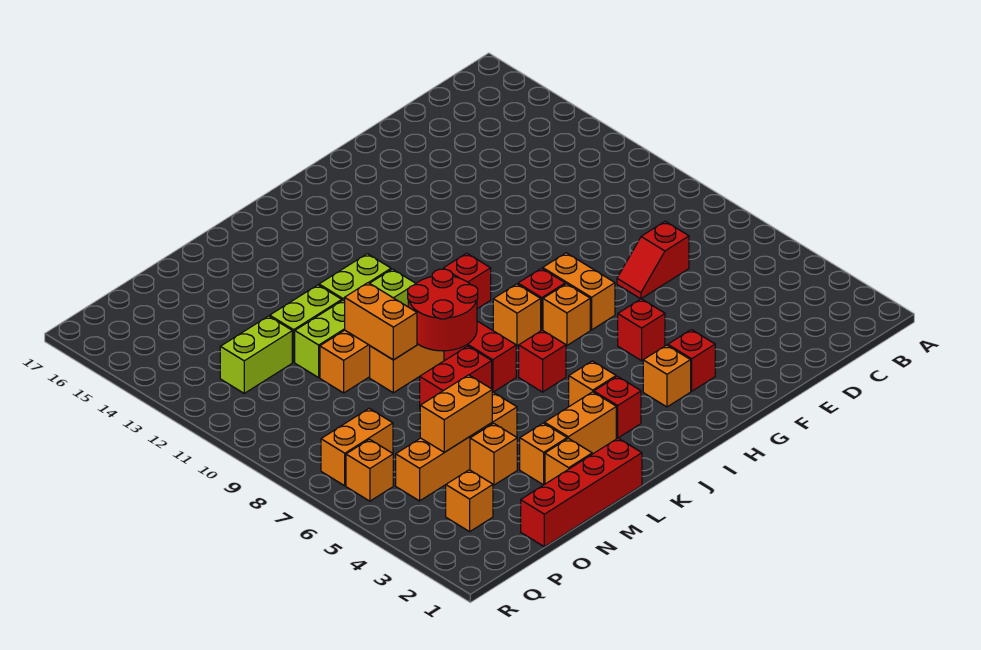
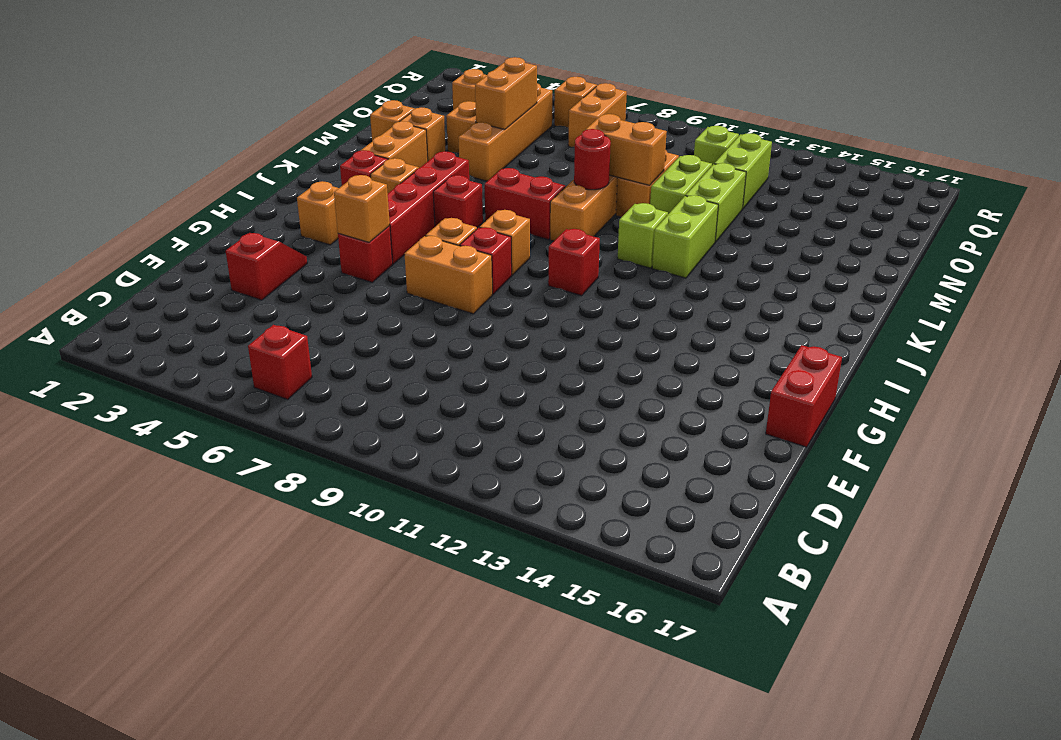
red slope D7:E7 level 1 top D -> red slope E3:F3 level 1 top E
red brick G3 level 1 -> red brick B6 level 1
none -> orange brick G5 level 2
red round brick K8:L9 level 2 -> red round brick L9 level 2
red brick L1:O1 level 1 -> red brick H5:K5 level 1
red brick L7:M7 level 1 -> red brick F17:G17 level 1
none -> lime brick P11 level 1

